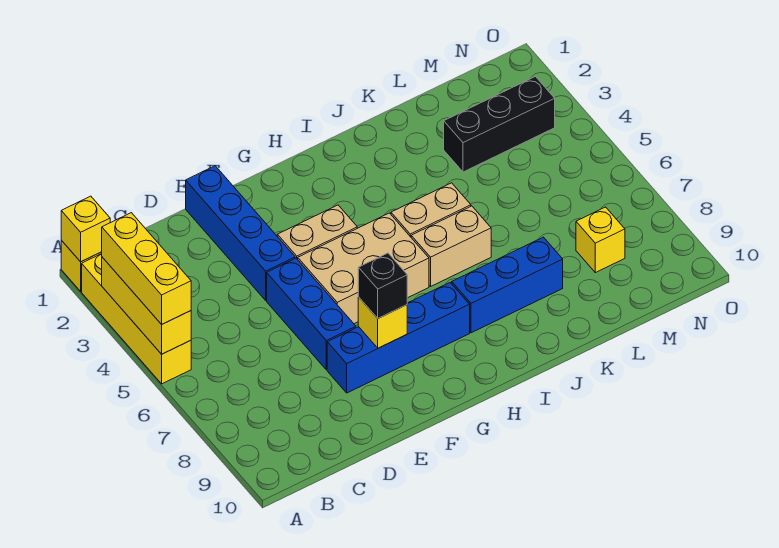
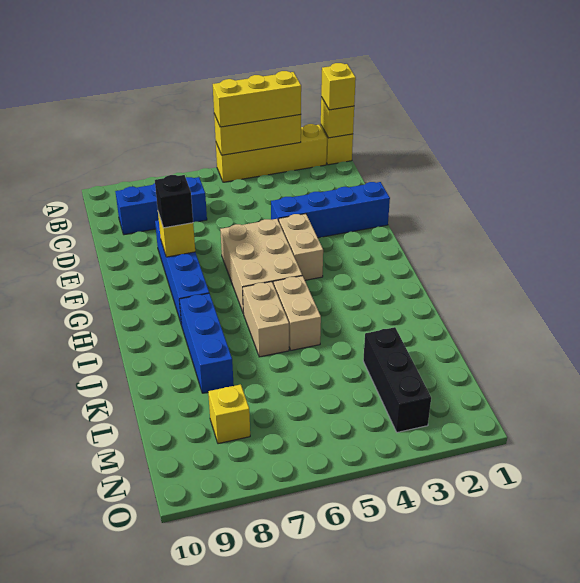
none -> yellow brick A1 level 3
blue brick E5:E7 level 1 -> blue brick C7:C9 level 1

